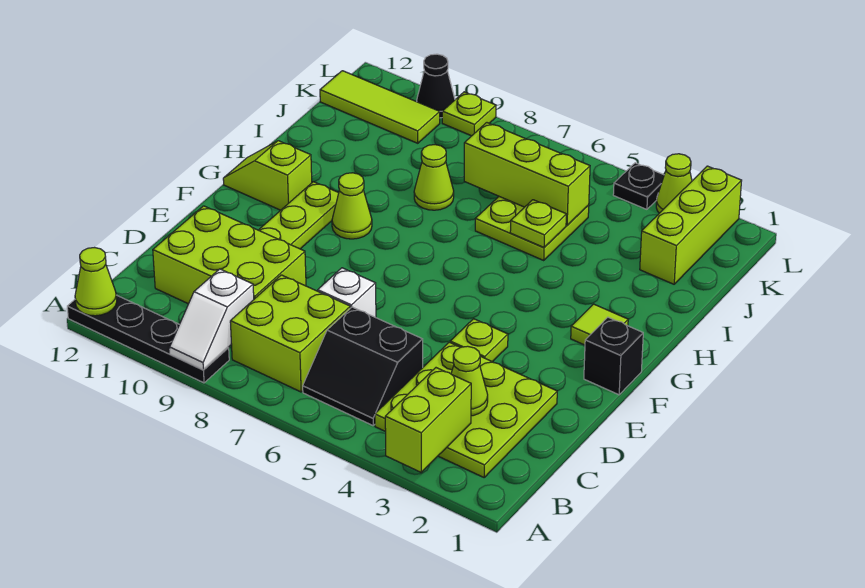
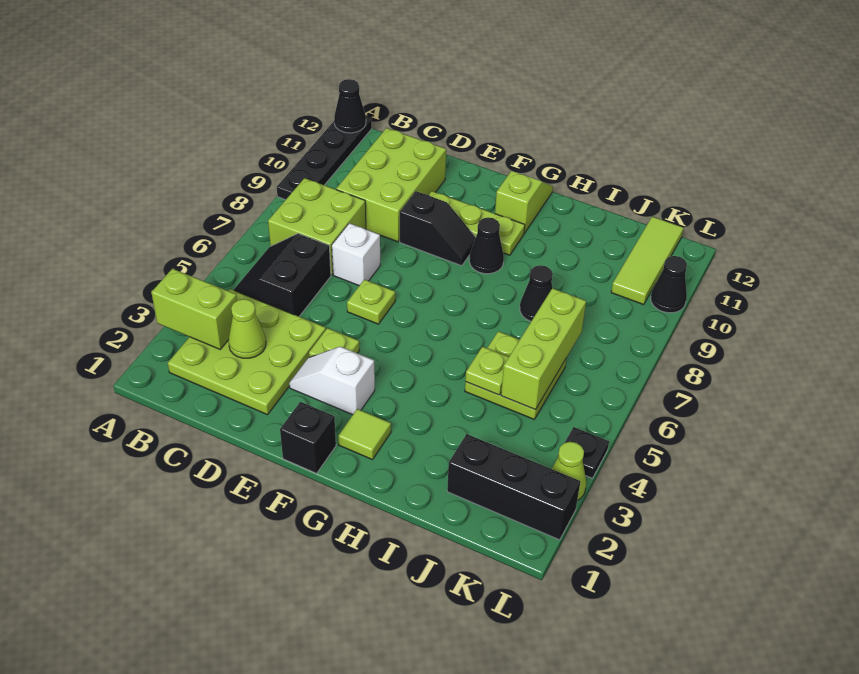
white slope A9:B9 level 2 top B -> white slope E3:F3 level 1 top F
lime cone A12 level 2 -> black cone A12 level 2
none -> black slope E9:F9 level 1 top E
lime cone G9 level 1 -> black cone G9 level 1
lime cone I8 level 1 -> black cone I8 level 1
lime brick J2:L2 level 1 -> black brick J2:L2 level 1
lime plate L9 level 1 -> lime plate E6 level 1

